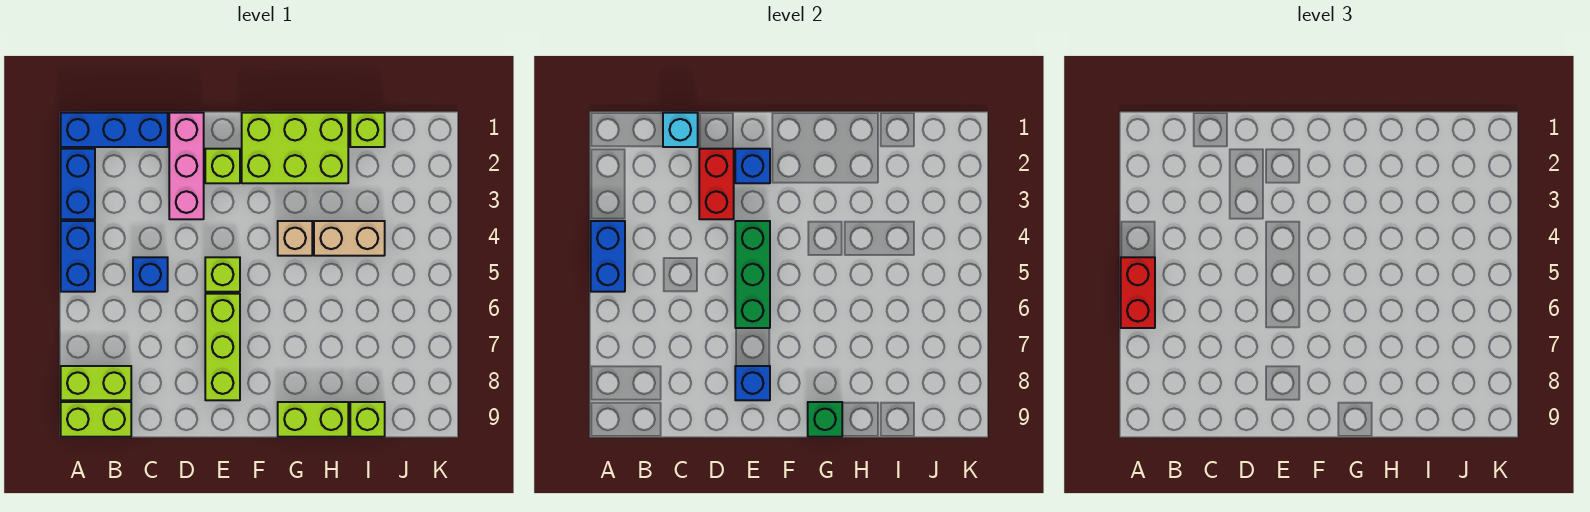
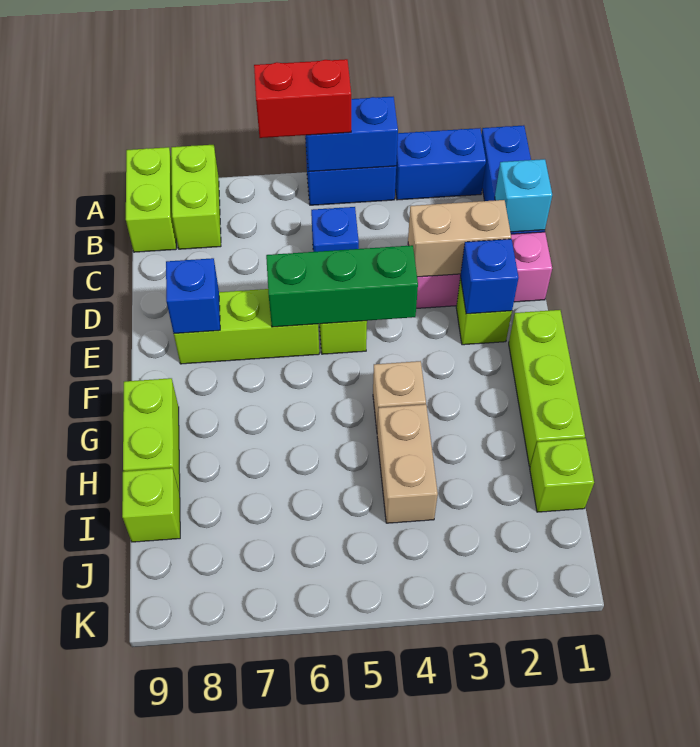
red brick D2:D3 level 2 -> tan brick D2:D3 level 2
lime brick F1:H2 level 1 -> lime brick F1:H1 level 1
green brick G9 level 2 -> none

